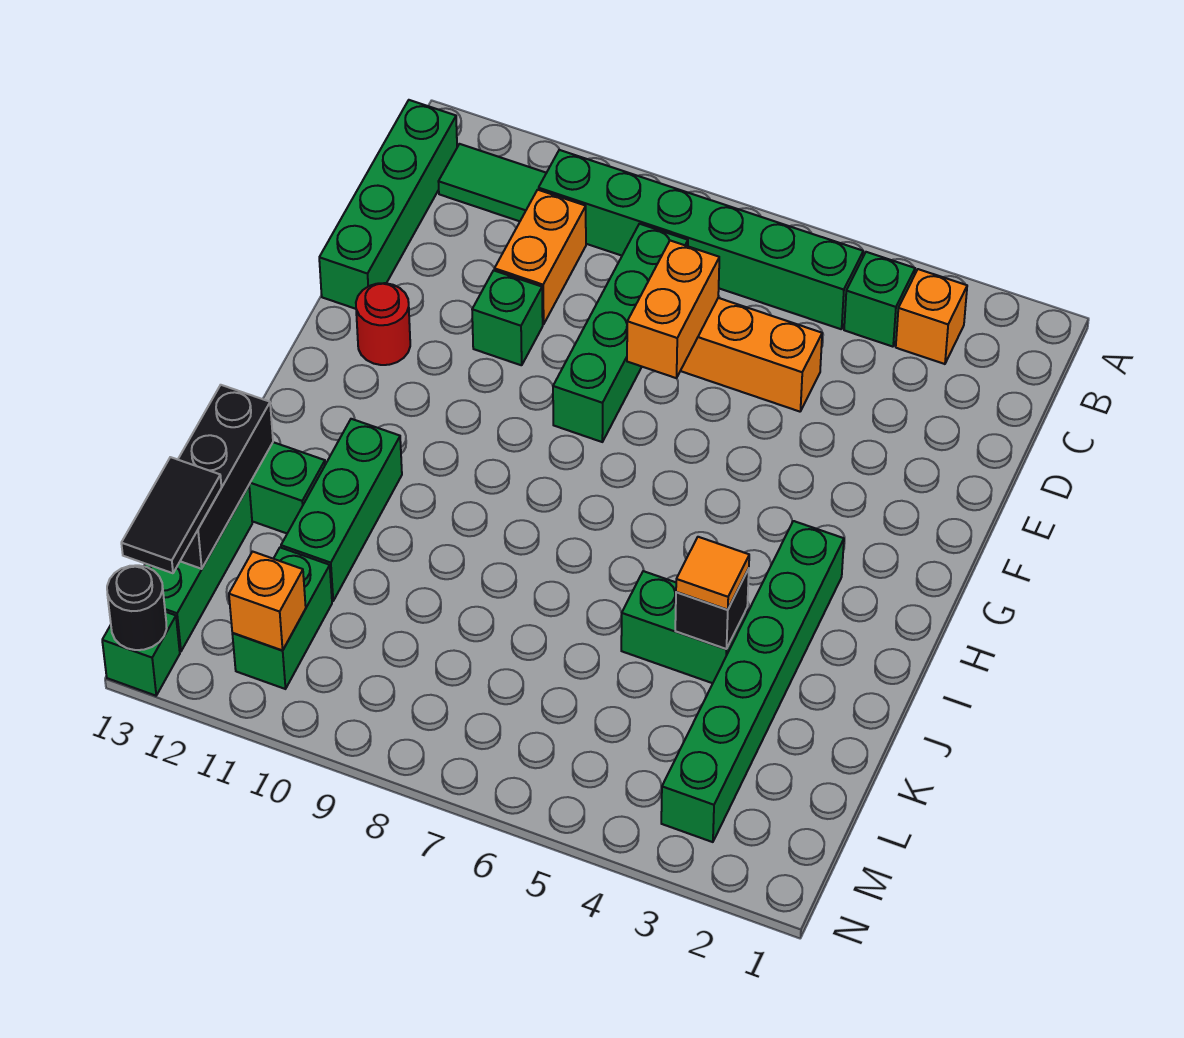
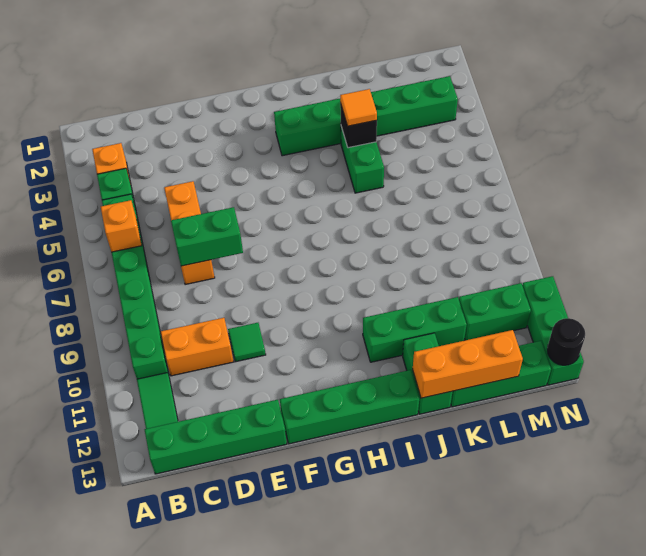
green brick C8:F8 level 1 -> green brick F13:I13 level 1
orange brick D7:E7 level 2 -> green brick D7:E7 level 2
green brick E10 level 1 -> green tile E10 level 1
red round brick F12 level 1 -> none
black brick J13:L13 level 2 -> orange brick J13:L13 level 2
black tile L13:M13 level 3 -> none
orange brick M11 level 2 -> orange brick B6 level 2
green brick N13 level 1 -> green brick N11:N13 level 1

